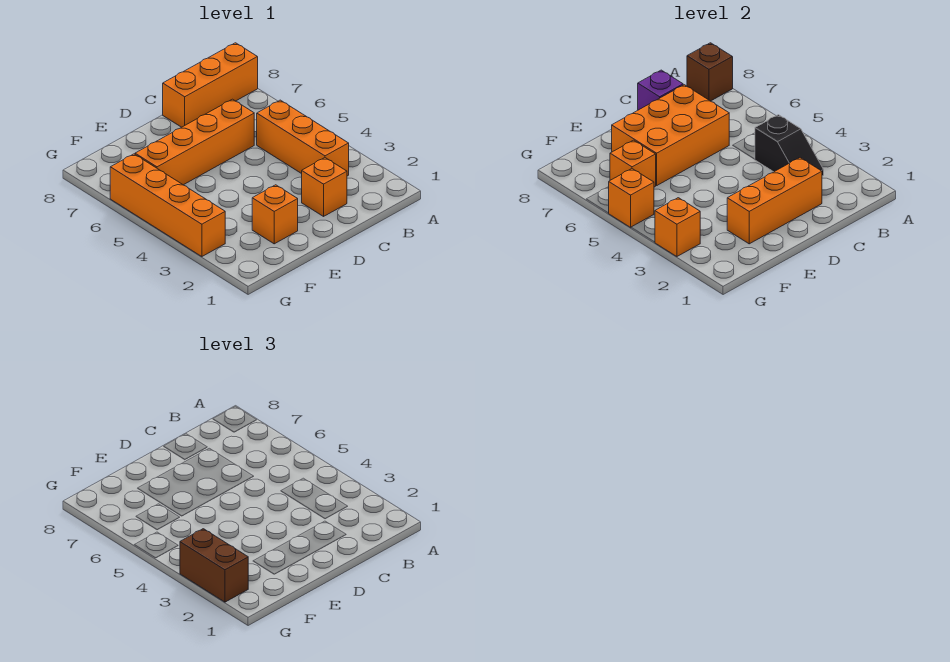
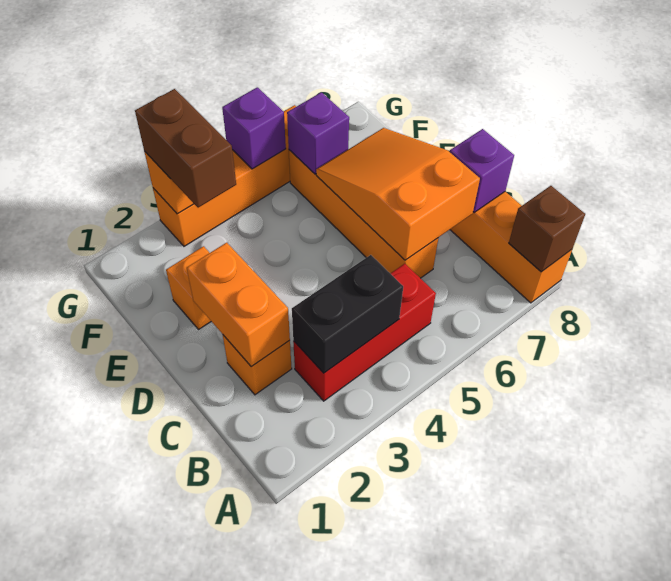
orange brick B3:B5 level 1 -> red brick B3:B5 level 1
black slope B3:B4 level 2 top 4 -> black brick B3:B4 level 2
orange brick C2:E2 level 2 -> orange brick C2:D2 level 2
orange brick C6:E7 level 2 -> orange slope C6:E7 level 2 top C
orange brick F6 level 2 -> purple brick F6 level 2
brown brick G2:G3 level 3 -> brown brick F3:G3 level 3
orange brick G5 level 2 -> purple brick G5 level 2

